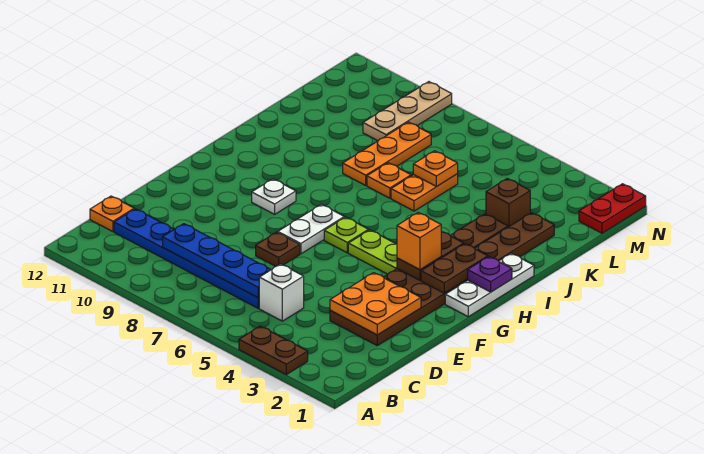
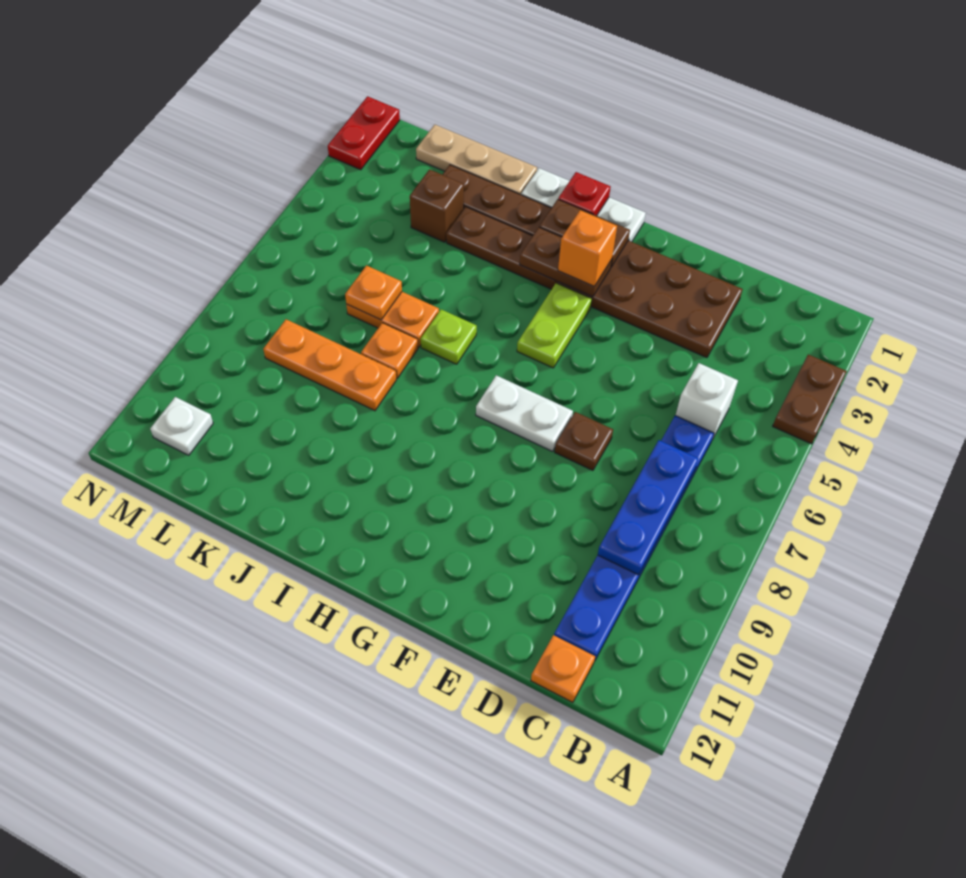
blue plate C6:C9 level 2 -> blue plate C7:C9 level 2
orange plate D2:E3 level 2 -> none
lime plate G6 level 1 -> lime plate I6 level 1
white plate G9 level 1 -> white plate M11 level 1
purple plate H1 level 2 -> red plate H1 level 2
tan plate L9:N9 level 1 -> tan plate J1:L1 level 1
red plate M1:N1 level 1 -> red plate N1:N2 level 1

